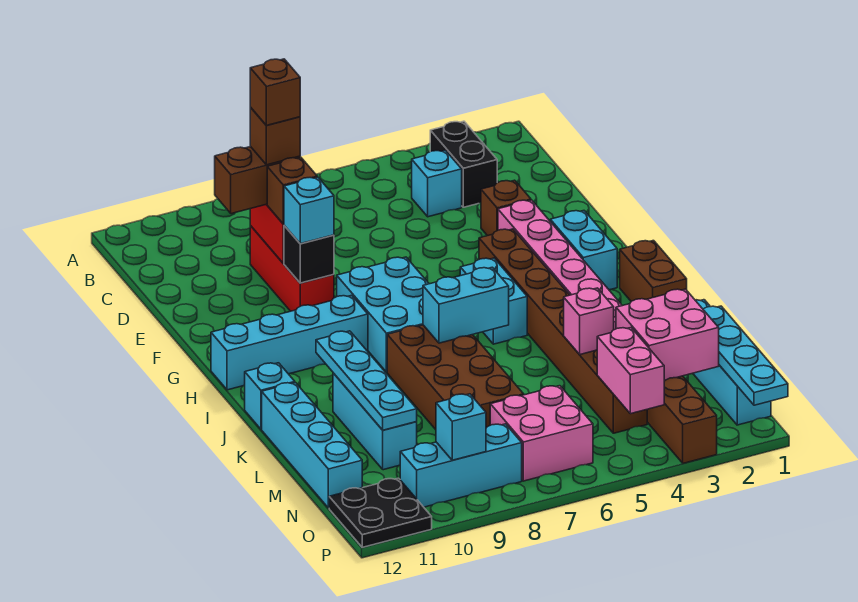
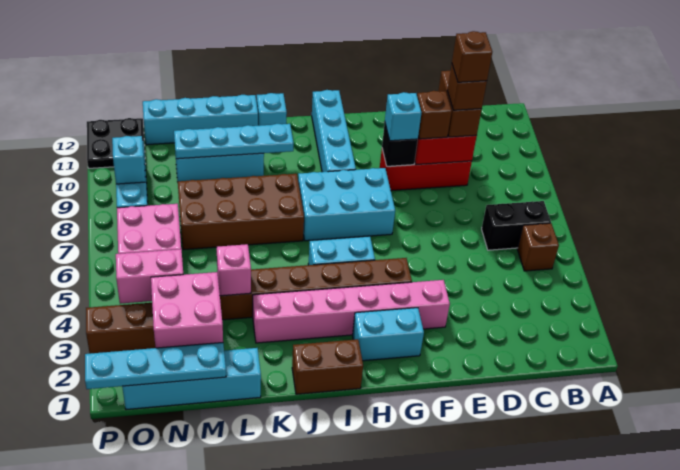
black brick B3:C3 level 1 -> black brick B6:C6 level 1
cyan brick C4 level 1 -> none
brown brick E3 level 1 -> brown brick B5 level 1
cyan brick J6:J7 level 2 -> none

